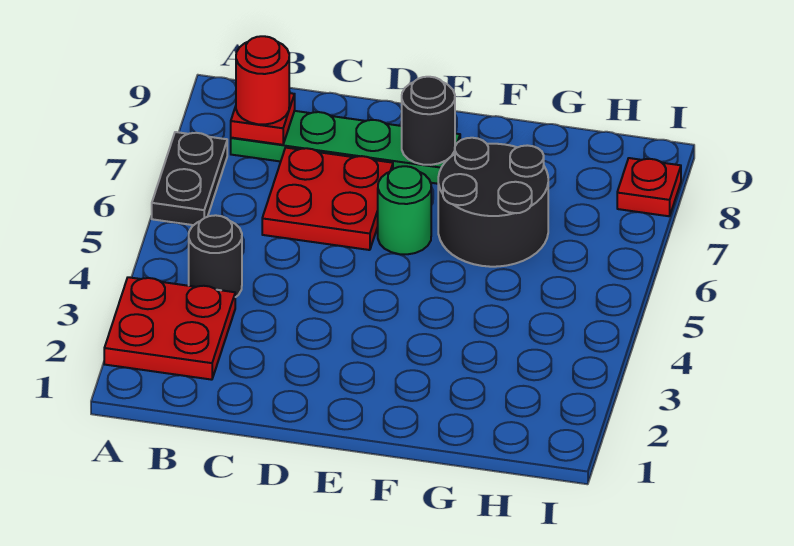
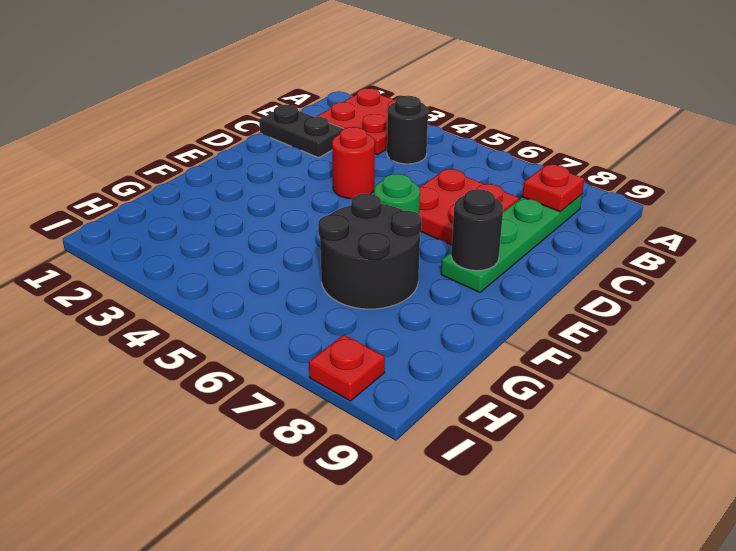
black plate A6:A7 level 1 -> black plate C1:C2 level 1
red round brick B8 level 3 -> red round brick D4 level 1

